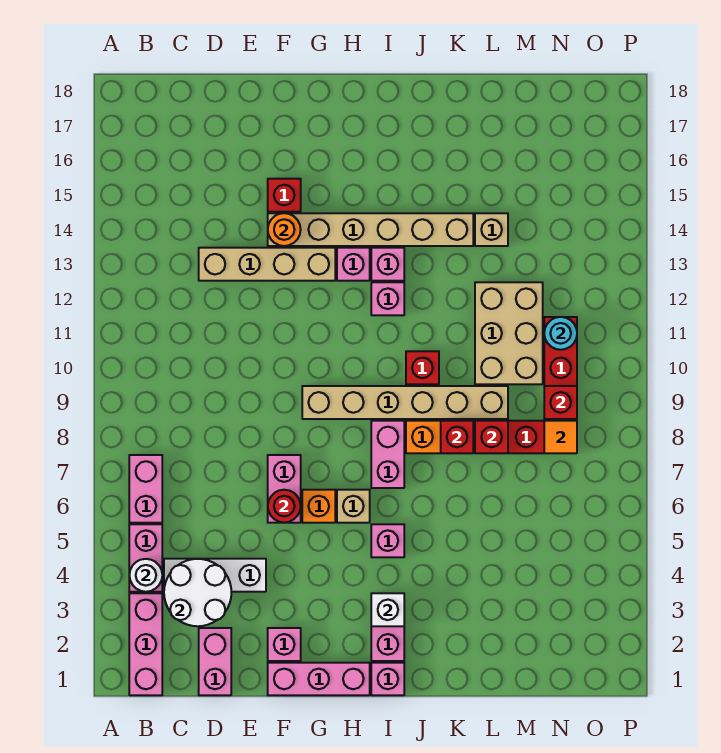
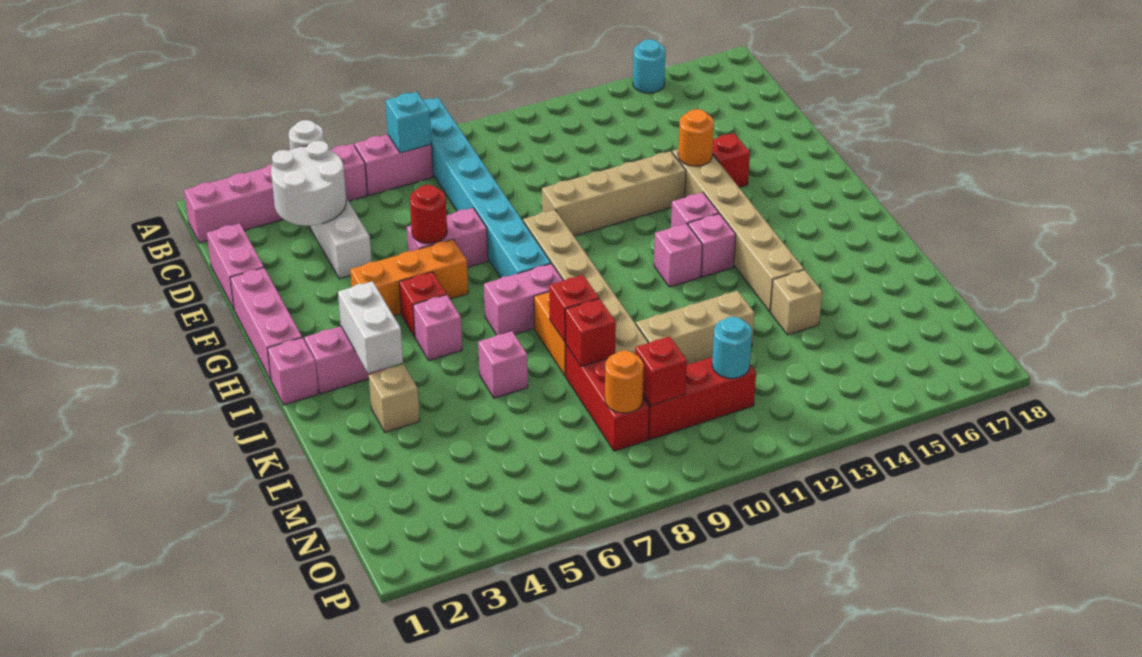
none -> cyan brick A8:H8 level 1
none -> cyan round brick A15 level 1
none -> cyan brick B7 level 2
pink brick D1:D2 level 1 -> pink brick D1:E1 level 1
tan brick D13:G13 level 1 -> tan brick F10:F13 level 1
pink brick F2 level 1 -> pink brick K6 level 1
orange brick G6 level 1 -> orange brick G4:G6 level 1
tan brick H6 level 1 -> tan brick K3 level 1
white brick I3 level 2 -> white brick I3:J3 level 2
red brick J10 level 1 -> red brick H5 level 1
tan brick L10:M12 level 1 -> tan brick L10:L12 level 1
orange tile N8 level 2 -> orange round brick N8 level 2

